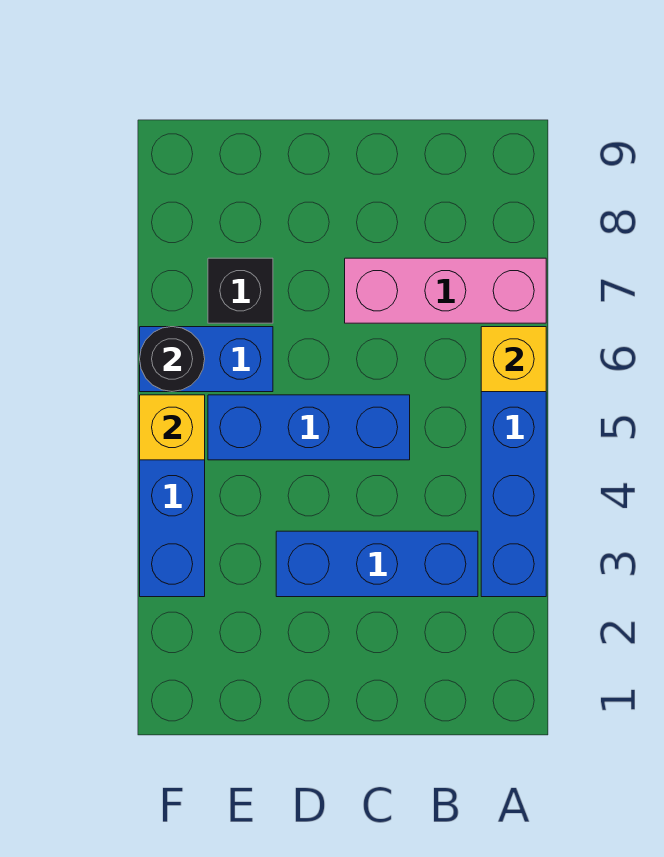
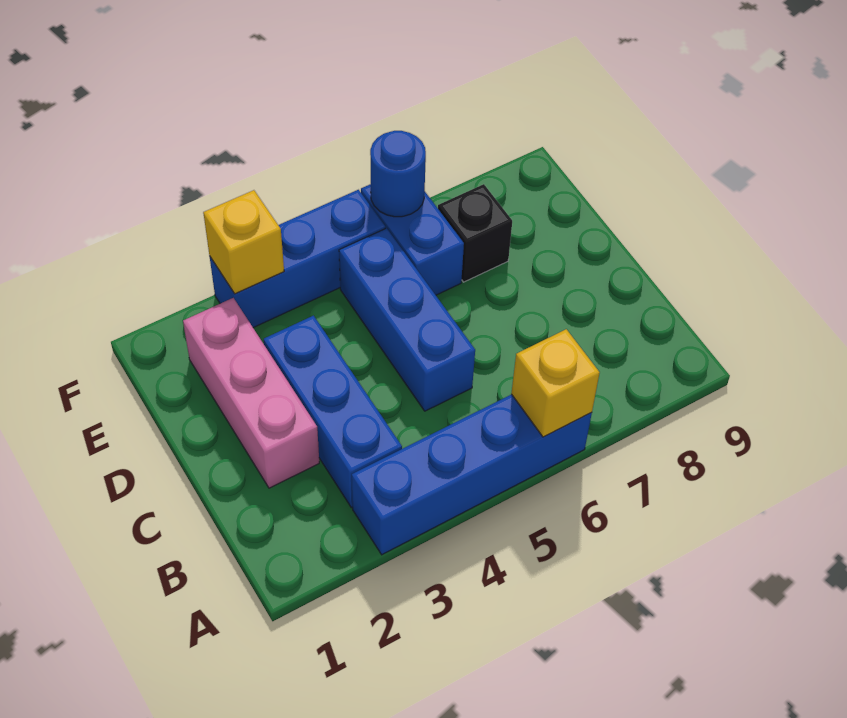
pink brick A7:C7 level 1 -> pink brick C2:E2 level 1
yellow brick F5 level 2 -> yellow brick F3 level 2
black round brick F6 level 2 -> blue round brick F6 level 2

